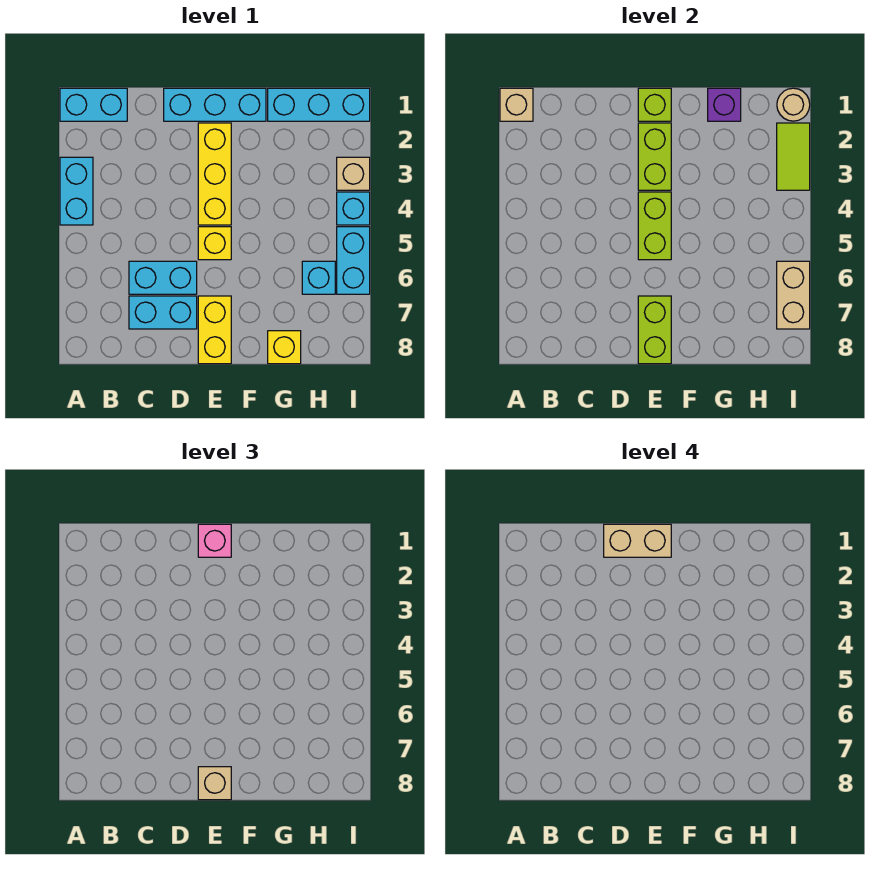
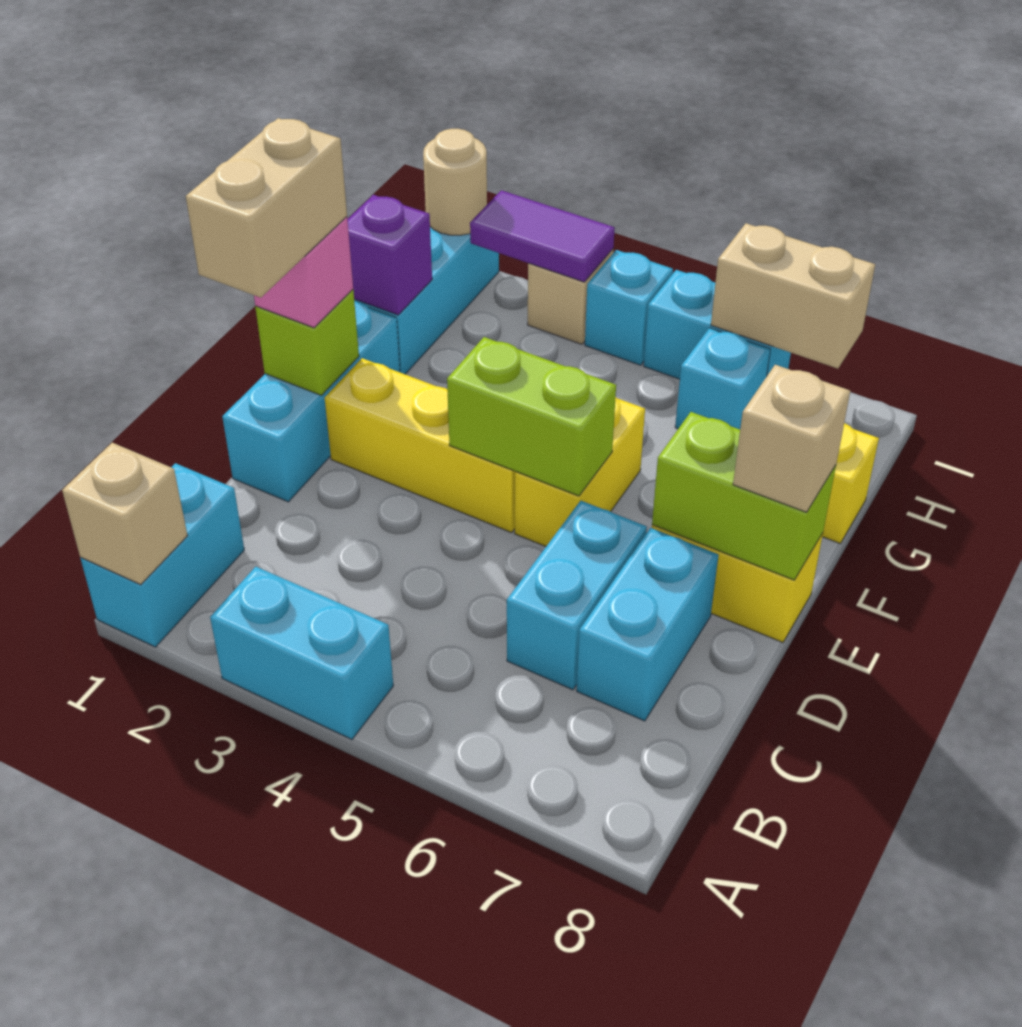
lime brick E2:E3 level 2 -> none
yellow brick E5 level 1 -> yellow brick E5:F5 level 1
lime tile I2:I3 level 2 -> purple tile I2:I3 level 2

